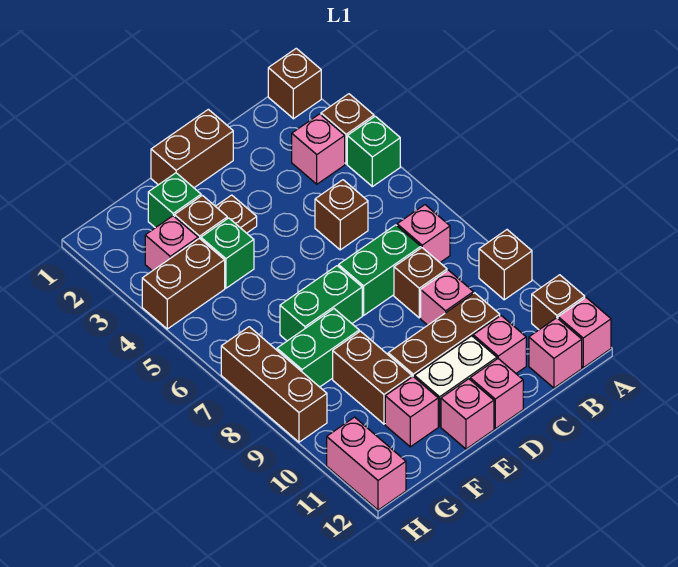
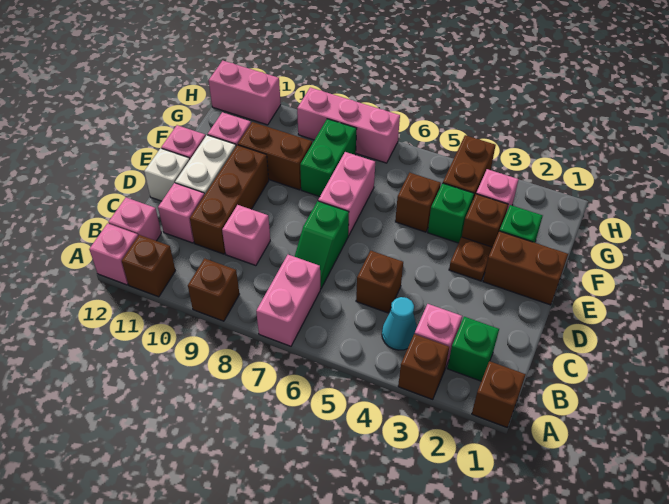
green brick A4 level 1 -> green brick B2 level 1
none -> cyan cone B4 level 1
pink brick B7 level 1 -> pink brick A7:B7 level 1
green brick C7:D7 level 1 -> green slope C7:D7 level 1 top D
brown brick C8 level 1 -> brown brick F5 level 1
brown brick D1:E1 level 1 -> brown brick E1:E2 level 1
pink brick D12 level 1 -> white brick D12 level 1
green brick E7:F7 level 1 -> pink brick E7:F7 level 1
brown brick H7:H9 level 1 -> pink brick H7:H9 level 1

